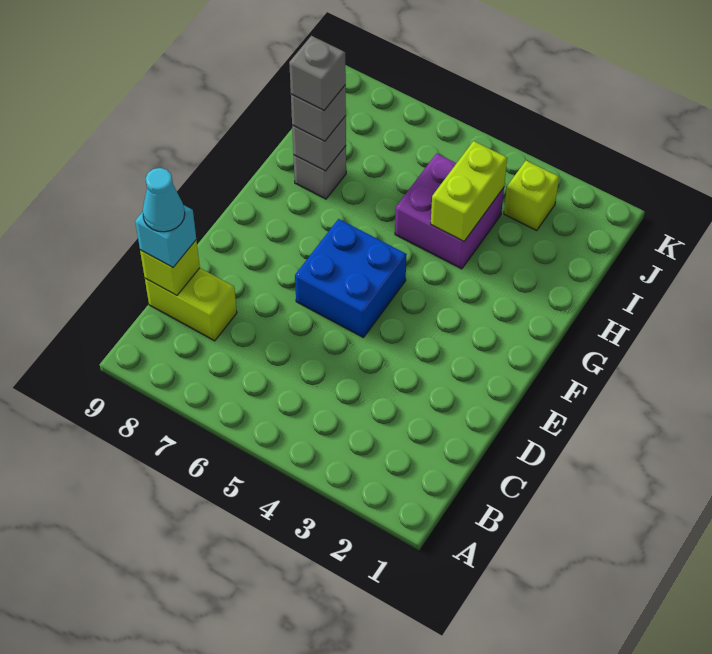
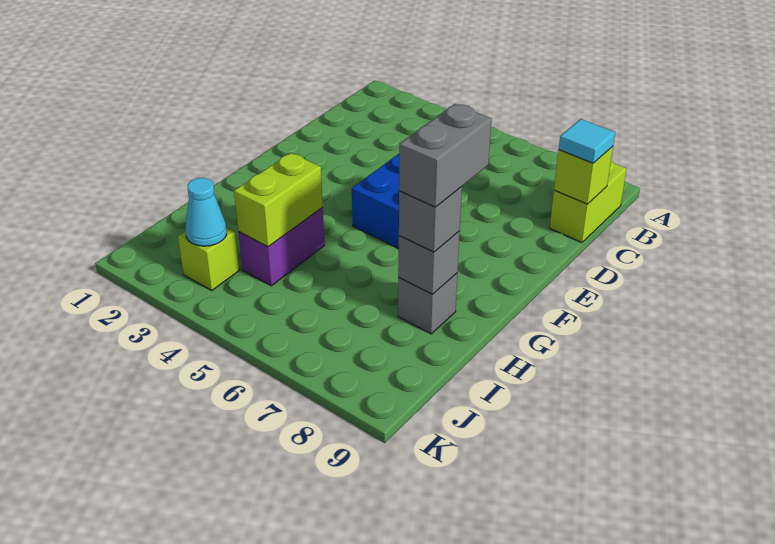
lime brick C8:C9 level 1 -> lime brick B9:C9 level 1
cyan brick C9 level 3 -> cyan tile C9 level 3
cyan cone C9 level 4 -> cyan cone J3 level 2
purple brick H4:I5 level 1 -> purple brick H4:I4 level 1
grey brick H8 level 4 -> grey brick G8:H8 level 4

